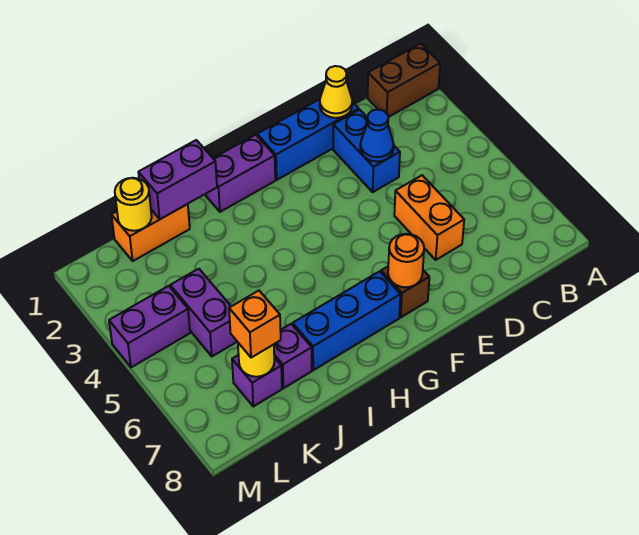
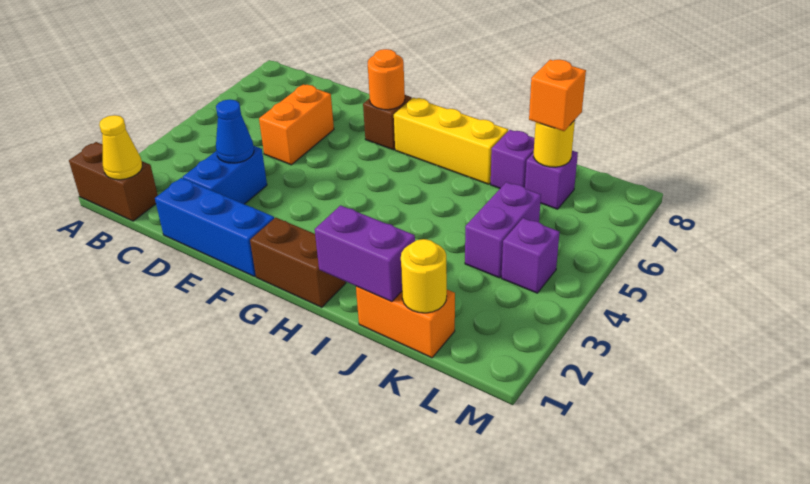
yellow cone D1 level 2 -> yellow cone B1 level 2
purple brick G1:H1 level 1 -> brown brick G1:H1 level 1
blue brick G7:I7 level 1 -> yellow brick G7:I7 level 1
purple brick L4:M4 level 1 -> purple brick L4 level 1

